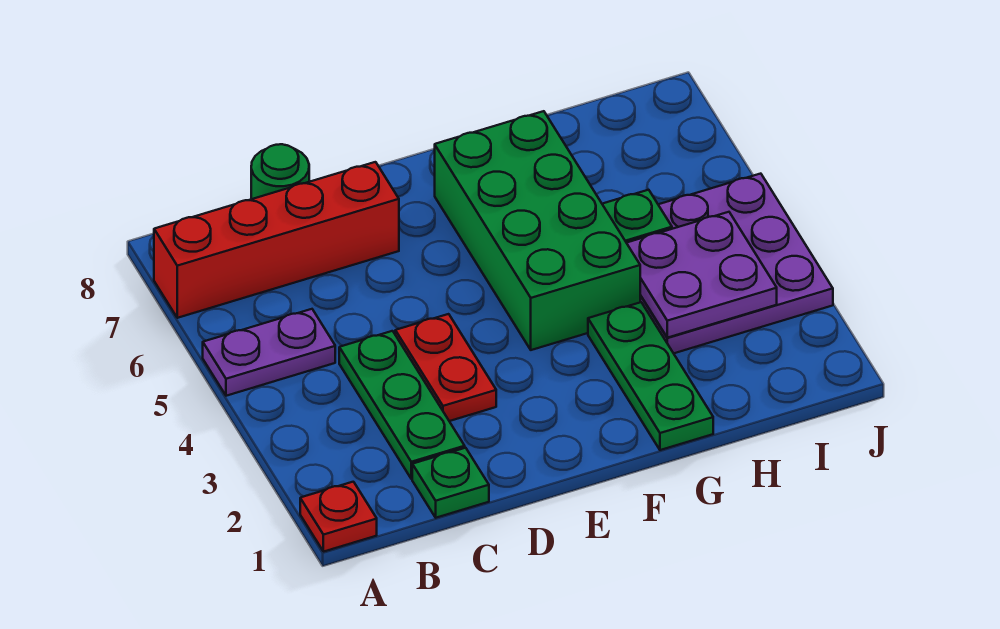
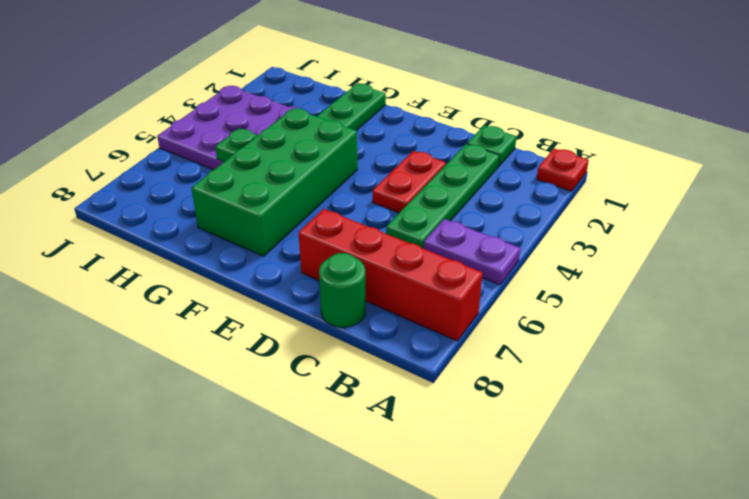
green plate C2:C4 level 1 -> green plate C2:C5 level 1
purple plate H3:I4 level 2 -> none

